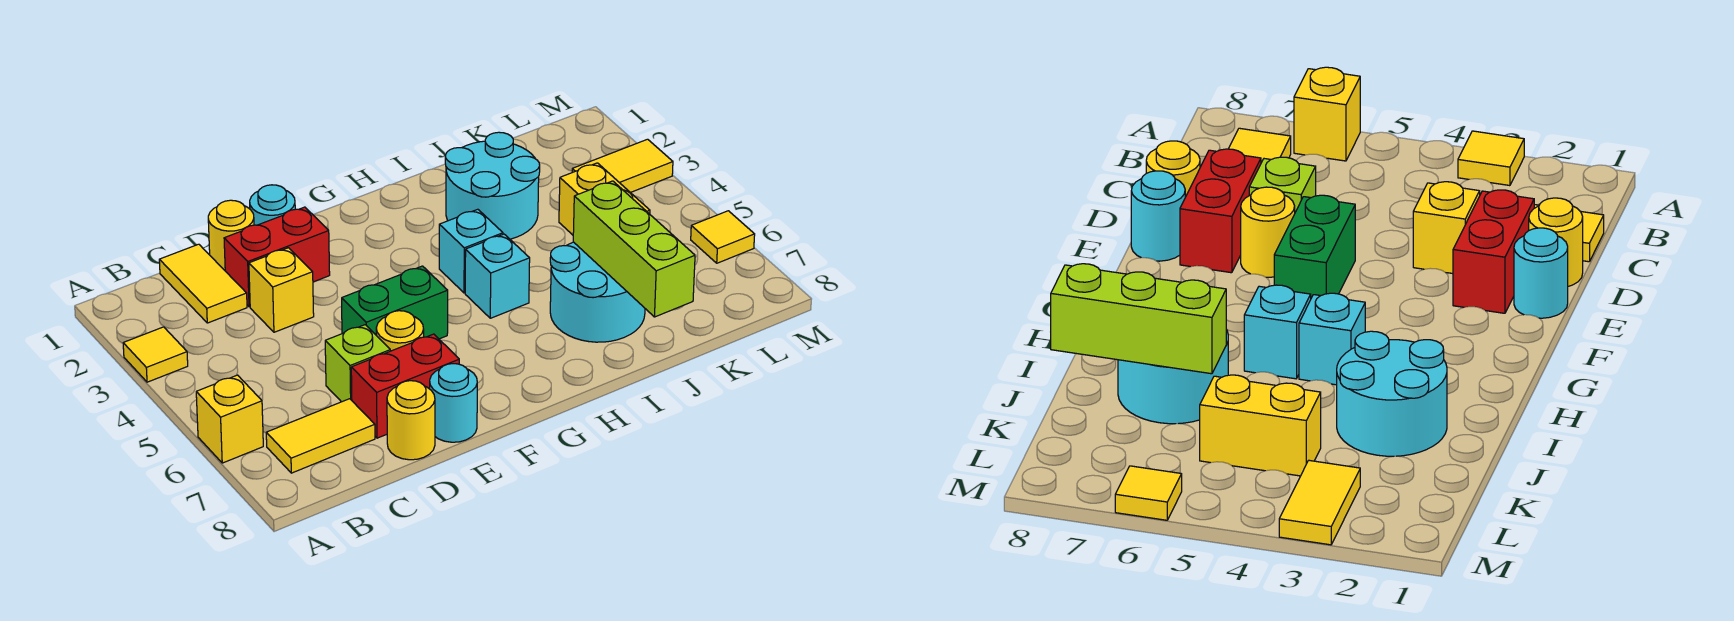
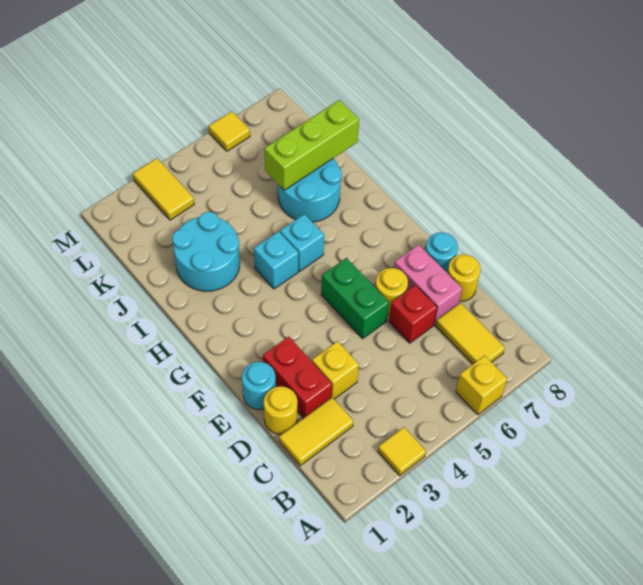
lime brick D6 level 1 -> red brick D6 level 1
red brick D7:E7 level 1 -> pink brick D7:E7 level 1
yellow brick K4:K5 level 1 -> none

